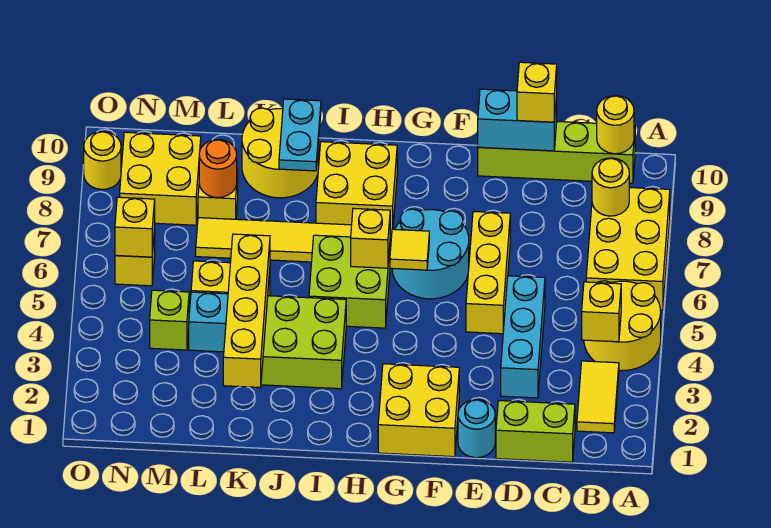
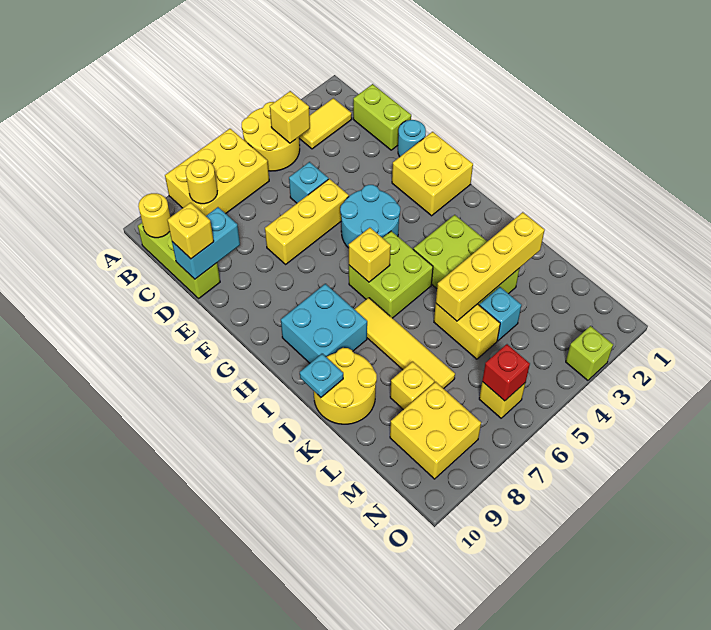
lime brick B10:E10 level 1 -> lime brick B10:D10 level 1
cyan brick D3:D5 level 1 -> cyan brick D5 level 1
cyan brick D10:E10 level 2 -> cyan brick D9:D10 level 2
cyan round brick F6:G7 level 1 -> cyan round brick F4:G5 level 1
yellow tile G6 level 2 -> none
yellow brick H8:I9 level 1 -> cyan brick H8:I9 level 1
cyan plate J9:J10 level 2 -> cyan plate J10 level 2
orange round brick L8 level 2 -> none
lime brick M4 level 1 -> lime brick O3 level 1
yellow brick N6 level 2 -> red brick N6 level 2
yellow round brick O9 level 1 -> none

